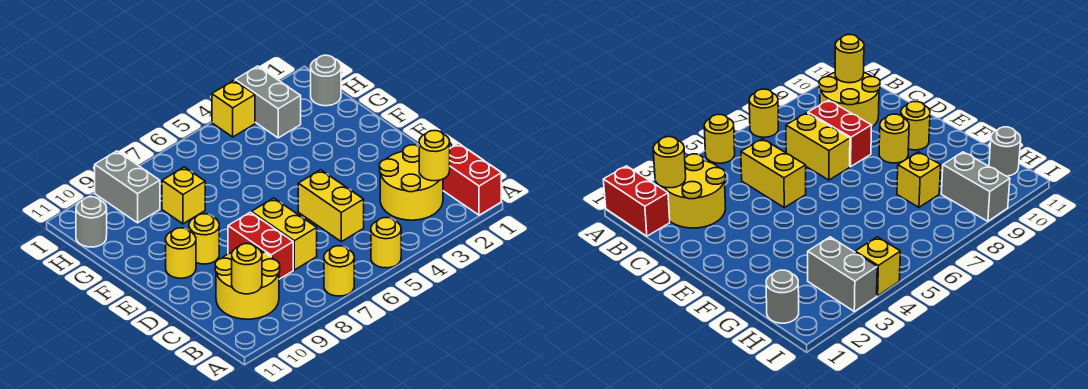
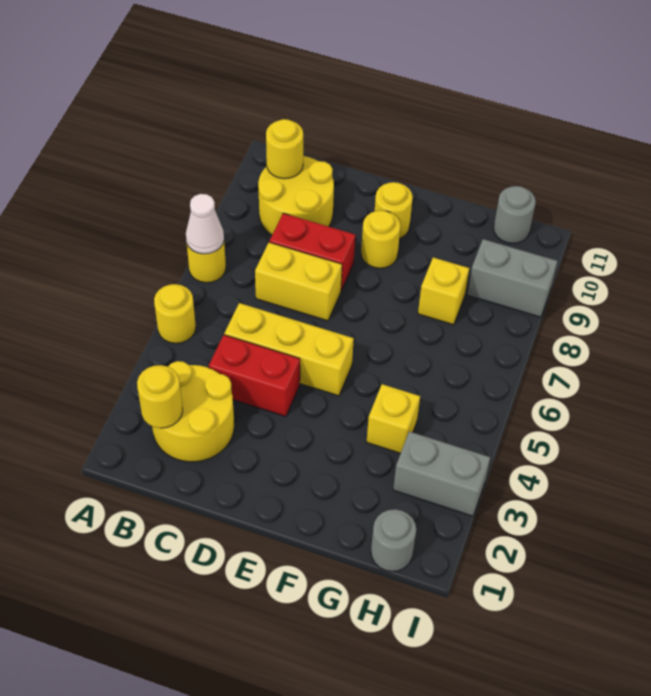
red brick A1:B1 level 1 -> red brick C4:D4 level 1
none -> white cone A7 level 2
yellow brick C5:D5 level 1 -> yellow brick C5:E5 level 1
yellow brick I4 level 1 -> yellow brick G4 level 1

